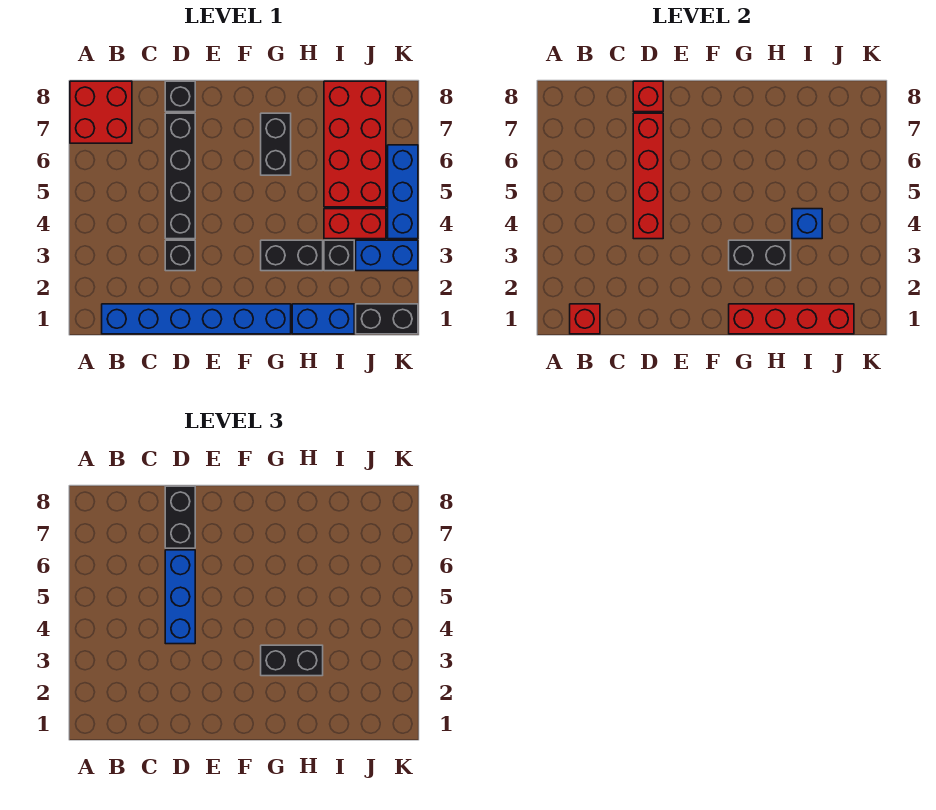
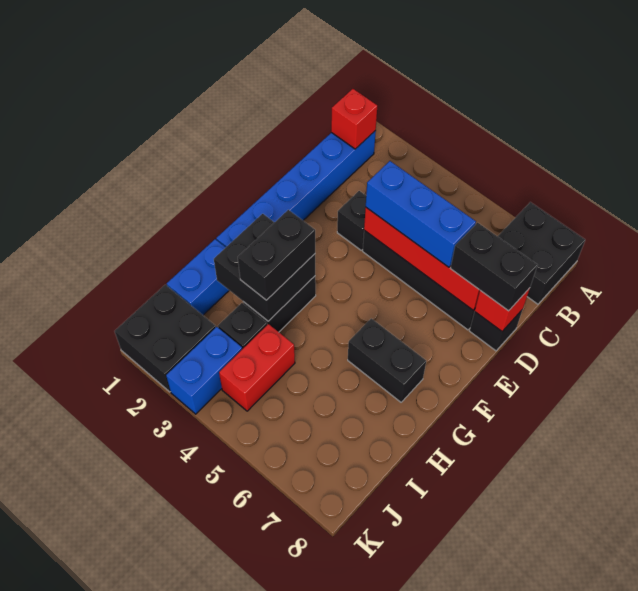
red brick A7:B8 level 1 -> black brick A7:B8 level 1
red brick G1:J1 level 2 -> none
black brick G3:H3 level 2 -> black brick G2:H3 level 2
blue brick I4 level 2 -> none
red brick I5:J8 level 1 -> none
black brick J1:K1 level 1 -> black brick J1:K2 level 1
blue brick K4:K6 level 1 -> none

